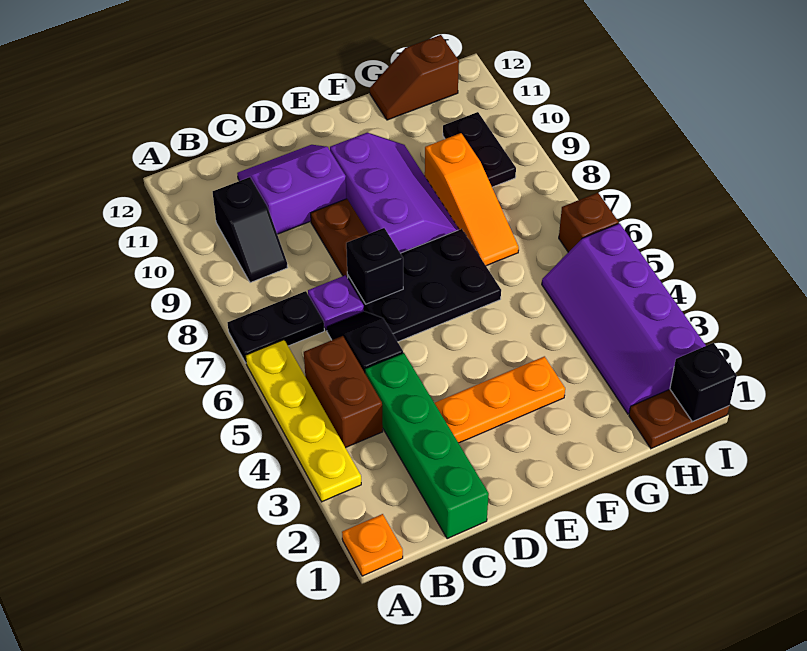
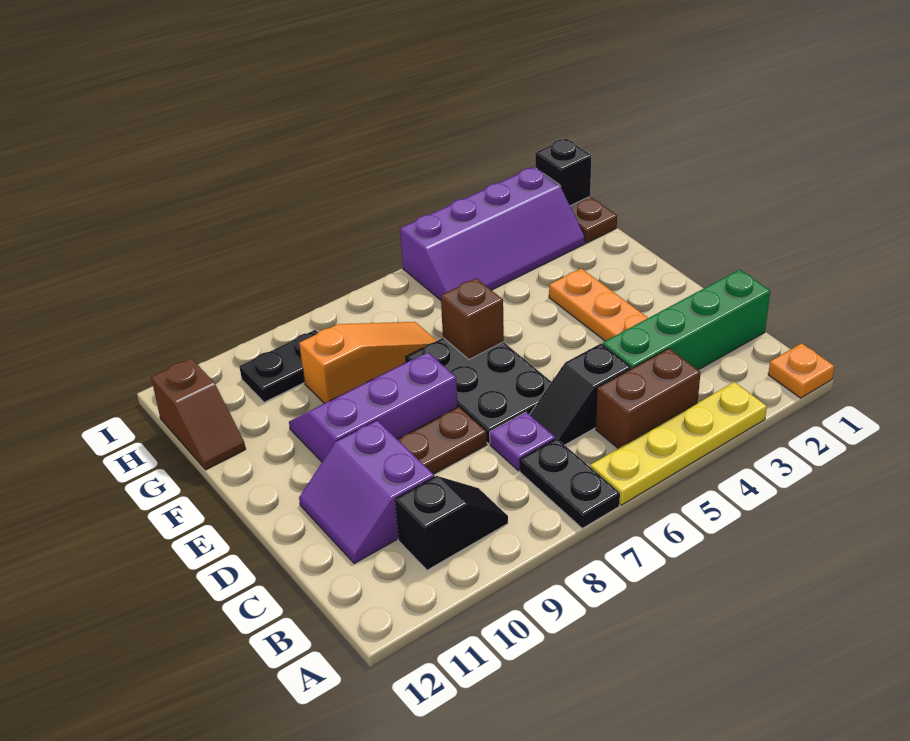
black brick D7 level 2 -> none
brown brick I6 level 1 -> brown brick F6 level 2

